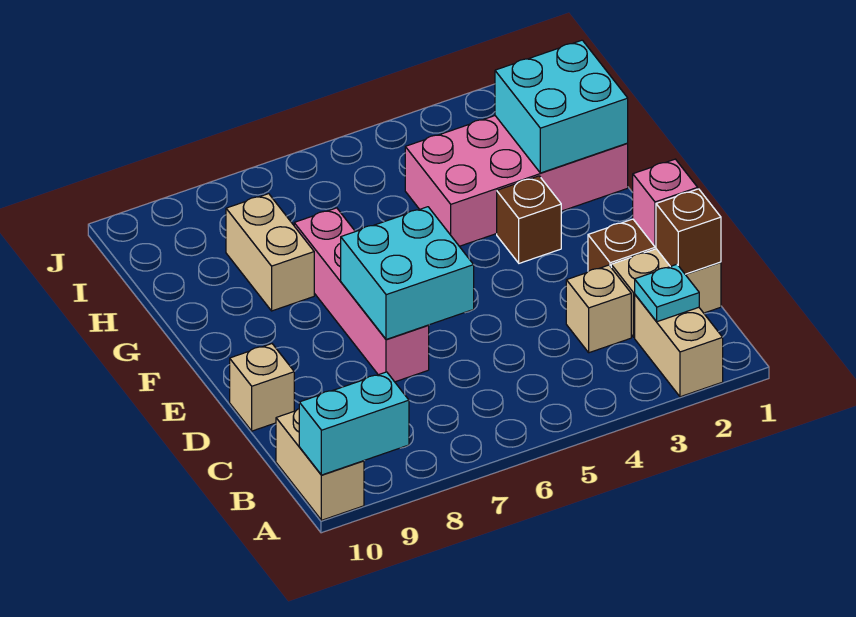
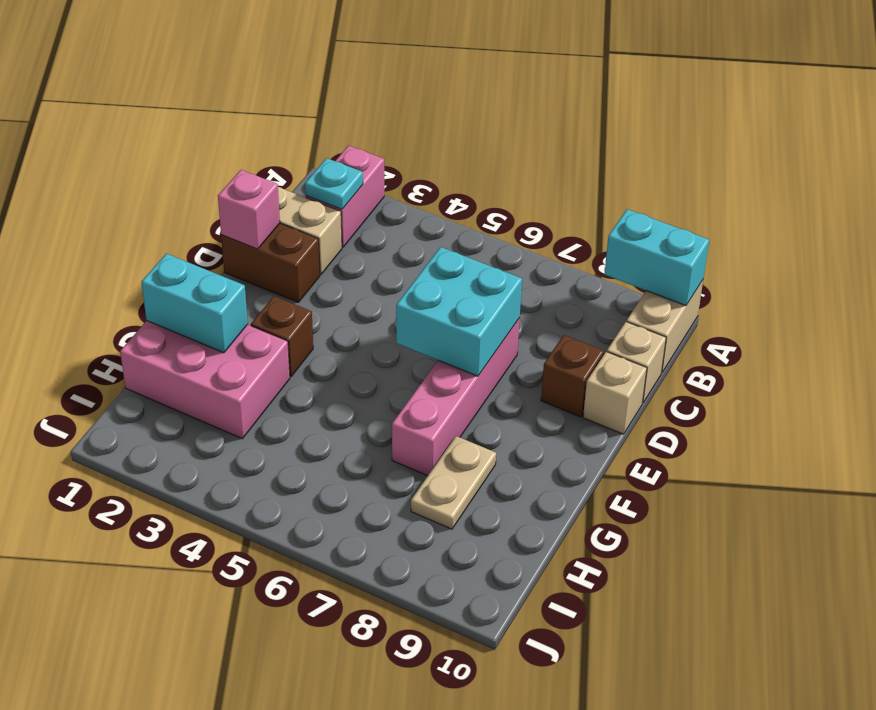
tan brick A2:B2 level 1 -> pink brick A2:B2 level 1
brown brick C1 level 2 -> brown brick D9 level 1
tan brick C3 level 1 -> tan brick C10 level 1
pink brick G1:H4 level 1 -> pink brick G1:H3 level 1
cyan brick G1:H2 level 2 -> cyan brick G1:G2 level 2
tan brick G8:H8 level 1 -> tan plate G8:H8 level 1

